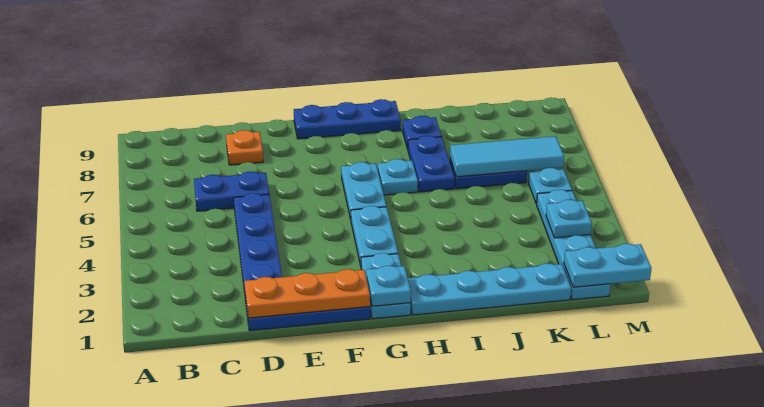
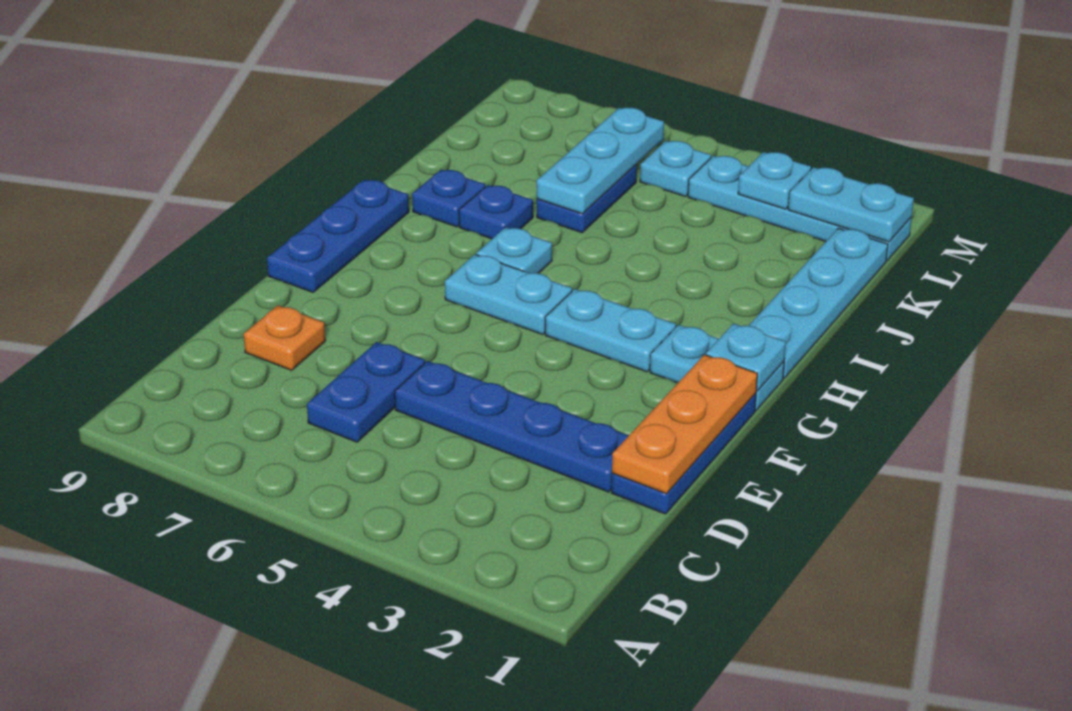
blue plate I6:I7 level 1 -> blue plate I7 level 1
cyan tile J6:L6 level 2 -> cyan plate J6:L6 level 2
cyan plate L1:M1 level 2 -> cyan plate L1:L2 level 2

